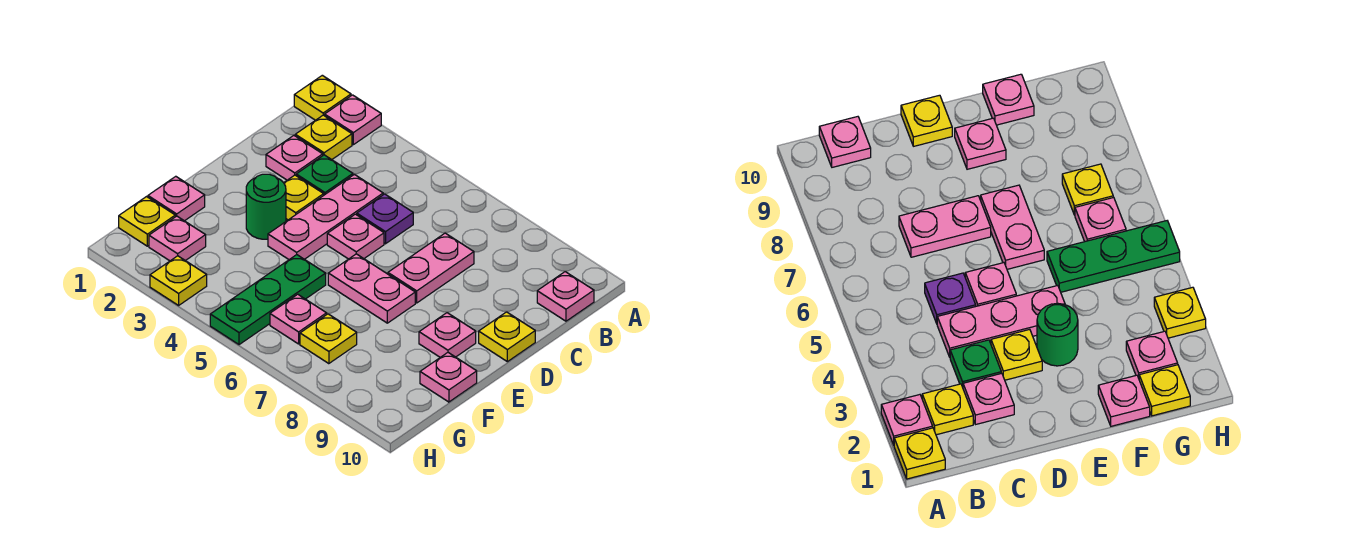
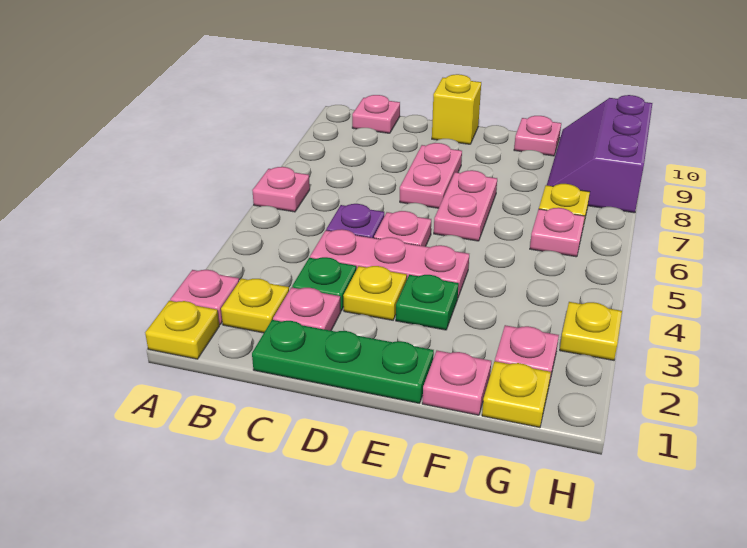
pink plate C7:D7 level 1 -> pink plate D7:D8 level 1
yellow plate D10 level 1 -> yellow brick D10 level 1
green round brick E3 level 1 -> green plate E3 level 1
pink plate E9 level 1 -> pink plate A6 level 1
green plate F5:H5 level 1 -> green plate C1:E1 level 1
none -> purple slope G8:H10 level 1 top H

